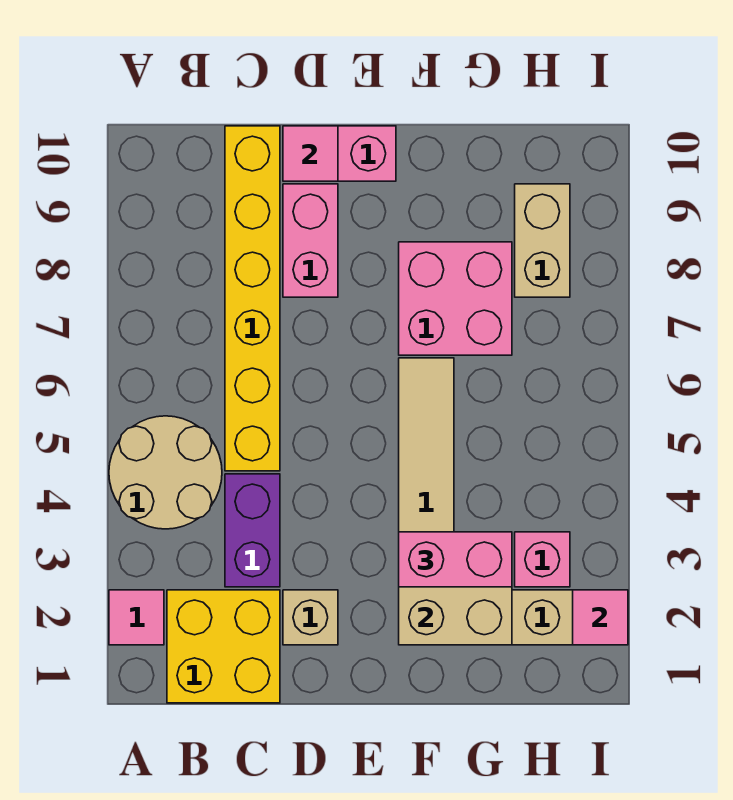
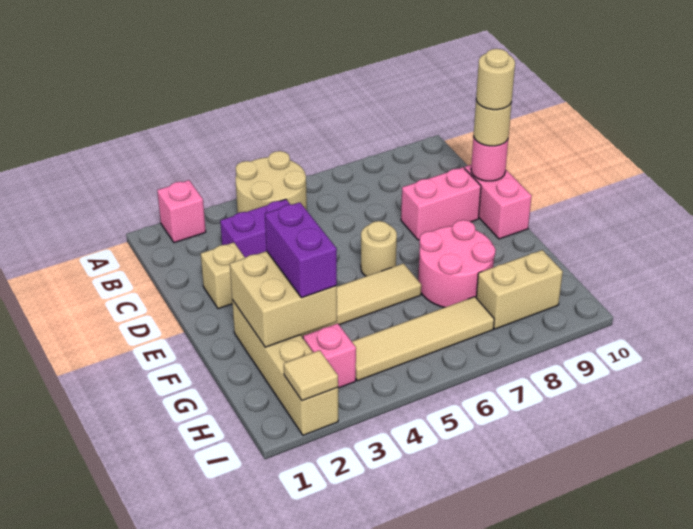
pink tile A2 level 1 -> pink brick A2 level 1
yellow brick B1:C2 level 1 -> none
yellow brick C5:C10 level 1 -> none
pink tile D10 level 2 -> pink round brick D10 level 2
none -> tan round brick D10 level 3
none -> tan round brick D10 level 4
none -> tan round brick E6 level 1
pink brick F3:G3 level 3 -> purple brick F3:G3 level 3
pink brick F7:G8 level 1 -> pink round brick F7:G8 level 1
none -> tan tile H4:H7 level 1
pink tile I2 level 2 -> tan tile I2 level 2

